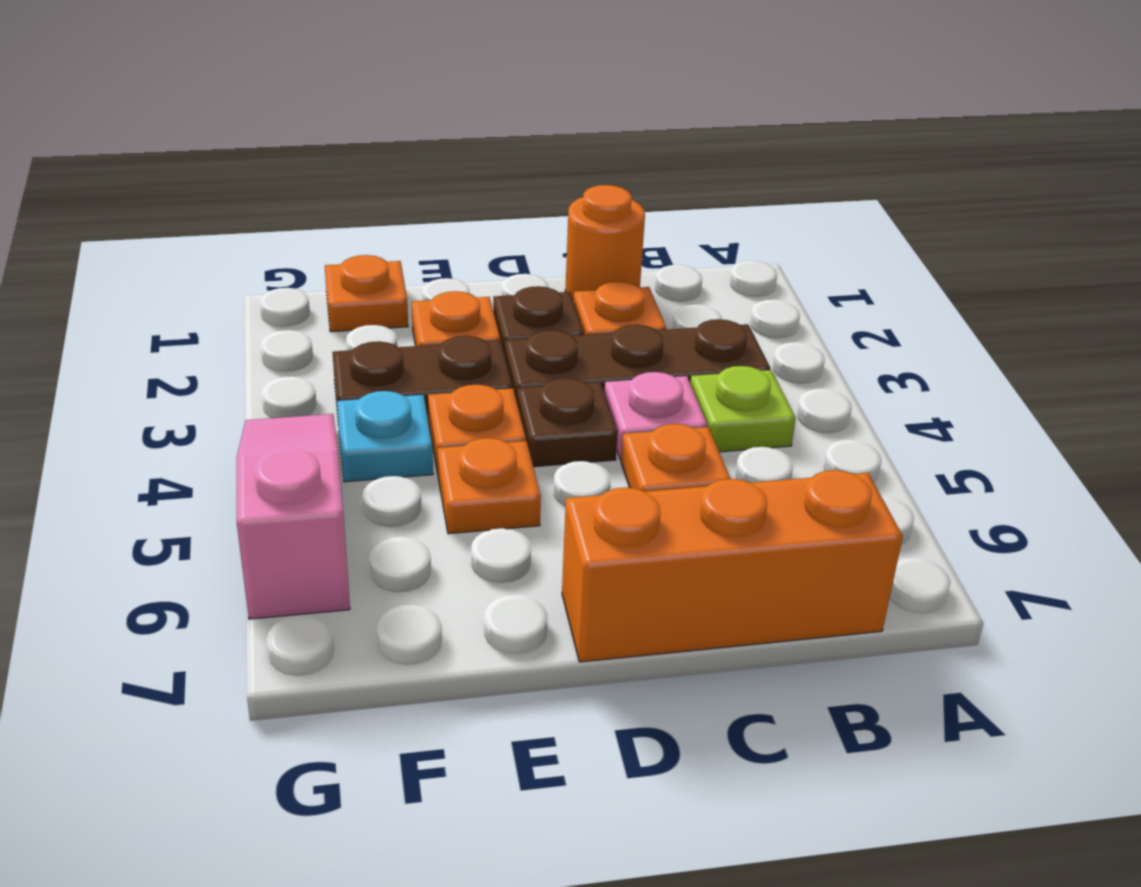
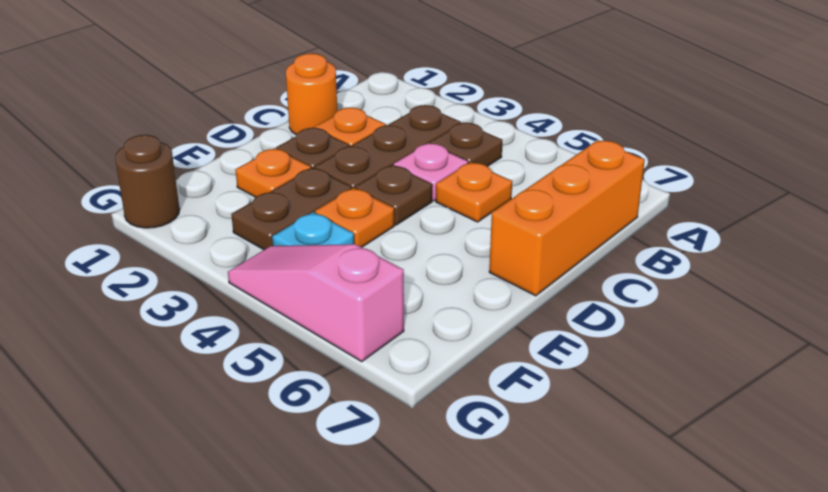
lime plate B4 level 1 -> brown plate B4 level 1
orange plate E5 level 1 -> none
orange plate F1 level 1 -> none
none -> brown round brick G1 level 1

